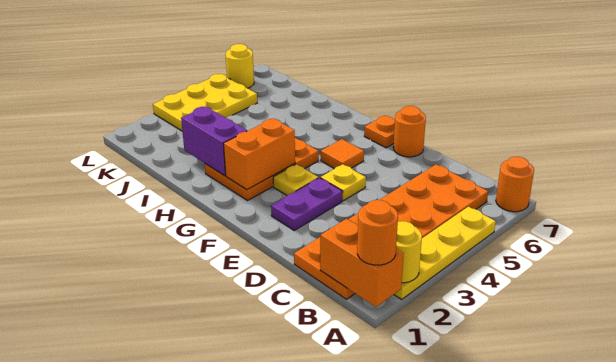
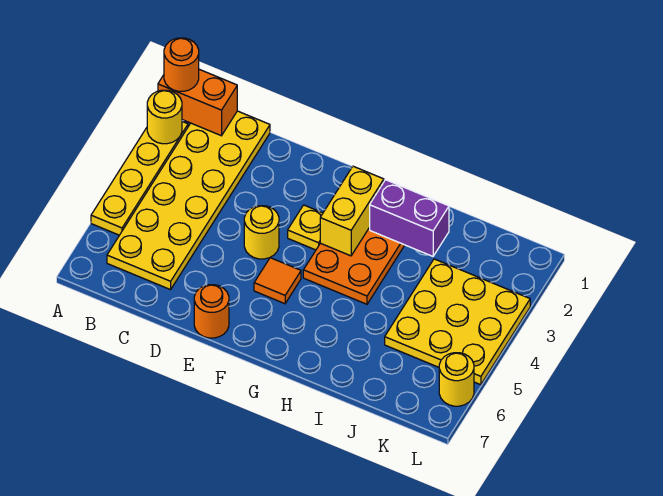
orange round brick A7 level 1 -> none
orange plate B1:C6 level 1 -> yellow plate B1:C6 level 1
purple plate E2:E3 level 1 -> none
yellow plate E4 level 1 -> yellow round brick E4 level 1
orange plate F7 level 1 -> none
orange brick G2:G3 level 2 -> yellow brick G2:G3 level 2
yellow plate K3:L5 level 1 -> yellow plate J3:L5 level 1

